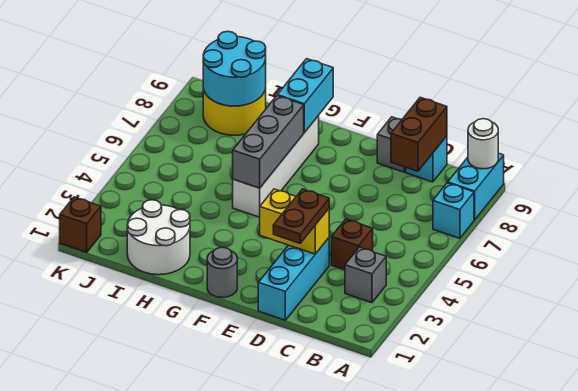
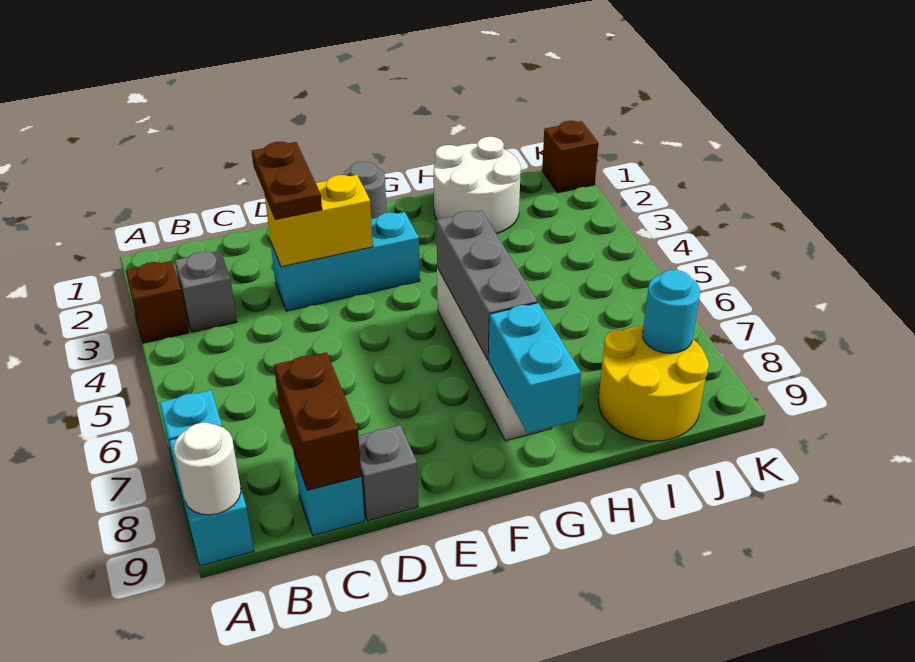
brown brick C4 level 1 -> brown brick A3 level 1
cyan brick D1:D3 level 1 -> cyan brick D3:F3 level 1
cyan round brick I8:J9 level 2 -> cyan round brick J8 level 2

